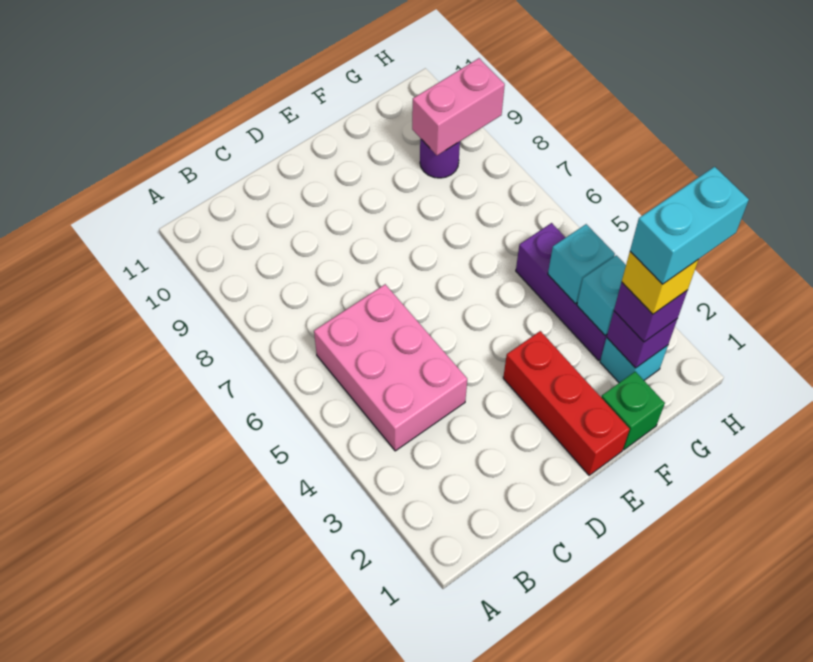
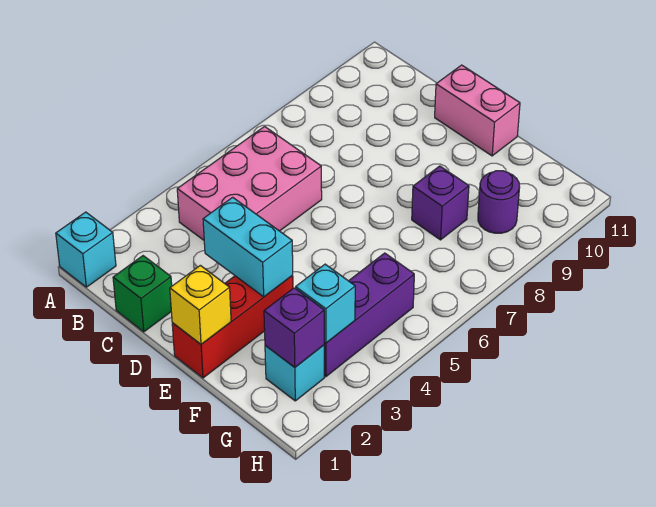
green brick F1 level 1 -> green brick C1 level 1
purple brick G2 level 3 -> purple brick F8 level 1
yellow brick G2 level 4 -> yellow brick E1 level 2
cyan brick G2:H2 level 5 -> cyan brick D3:E3 level 2
cyan brick G4 level 2 -> cyan brick A1 level 1
pink brick G9:H9 level 2 -> pink brick D11:E11 level 1

